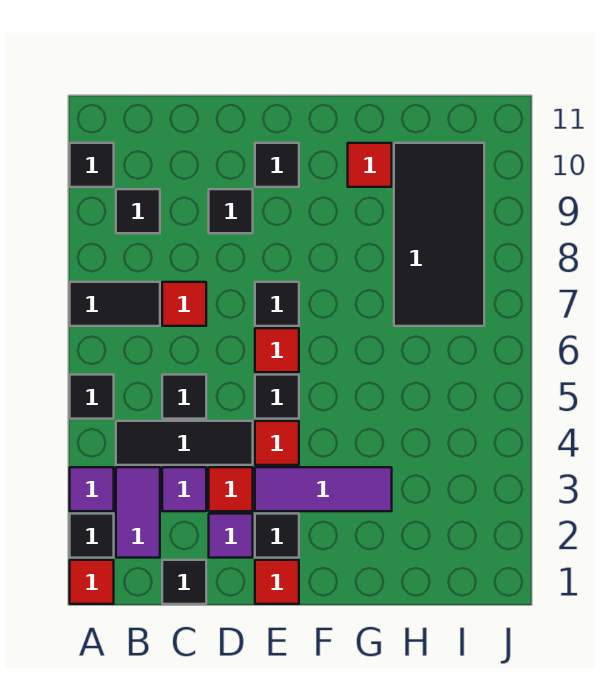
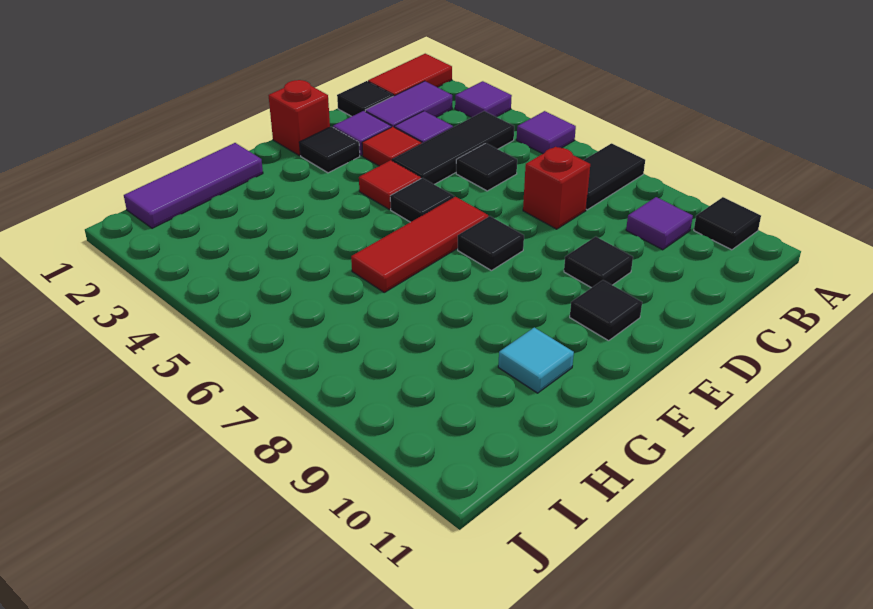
red tile A1 level 1 -> red tile A1:B1 level 1
black tile A2 level 1 -> none
black tile A5 level 1 -> purple tile A5 level 1
purple tile B2:B3 level 1 -> purple tile B2:C2 level 1
black tile B9 level 1 -> purple tile B9 level 1
red tile C7 level 1 -> red brick C7 level 1
red tile E1 level 1 -> red brick E1 level 1
purple tile E3:G3 level 1 -> purple tile G1:I1 level 1
red tile E6 level 1 -> red tile E6:G6 level 1
red tile G10 level 1 -> cyan tile G10 level 1
black tile H7:I10 level 1 -> none

